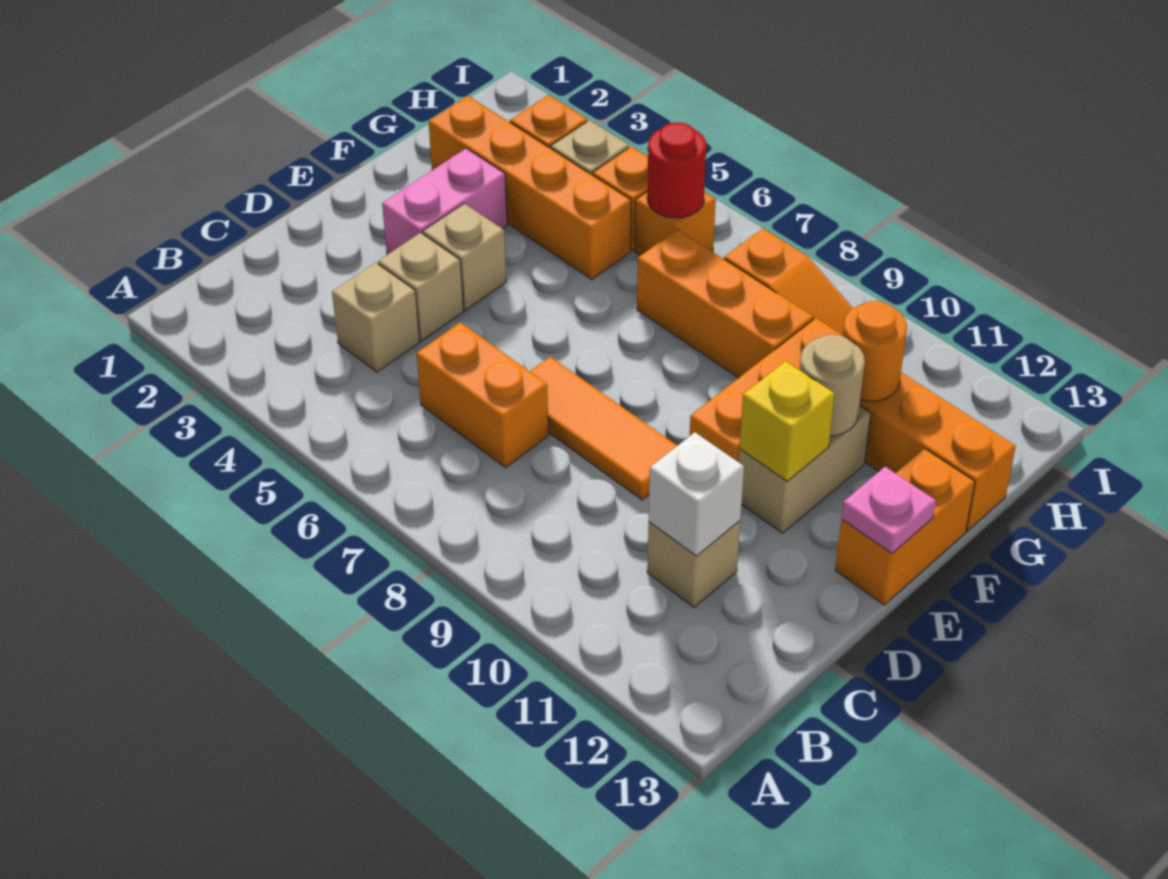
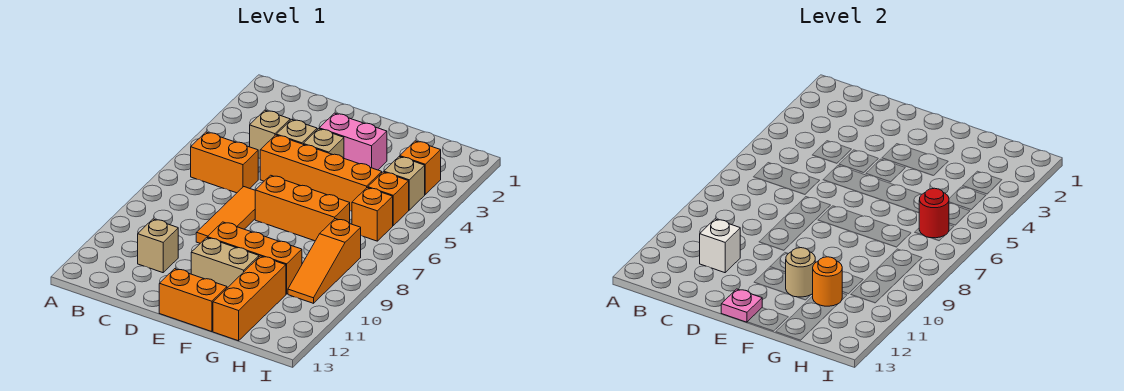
orange brick C6:C7 level 1 -> orange brick B6:C6 level 1
yellow brick E11 level 2 -> none
orange brick G2:G5 level 1 -> orange brick D5:G5 level 1
orange brick G7:G9 level 1 -> orange brick E7:G7 level 1

